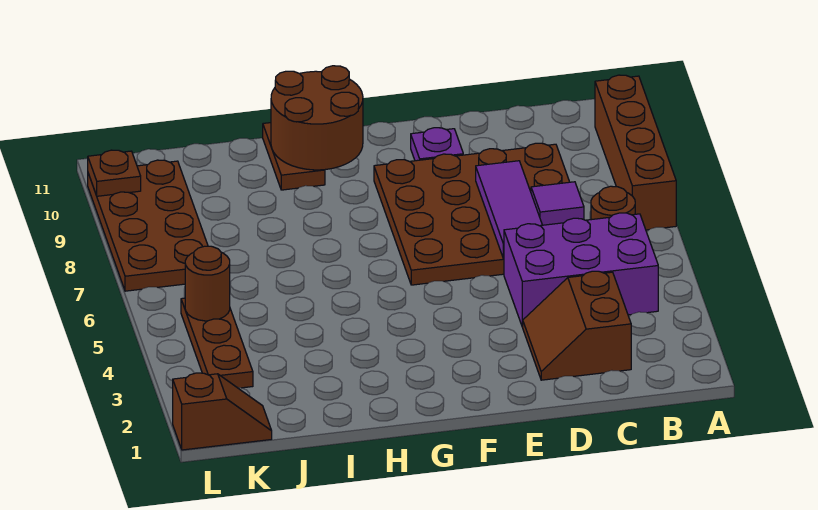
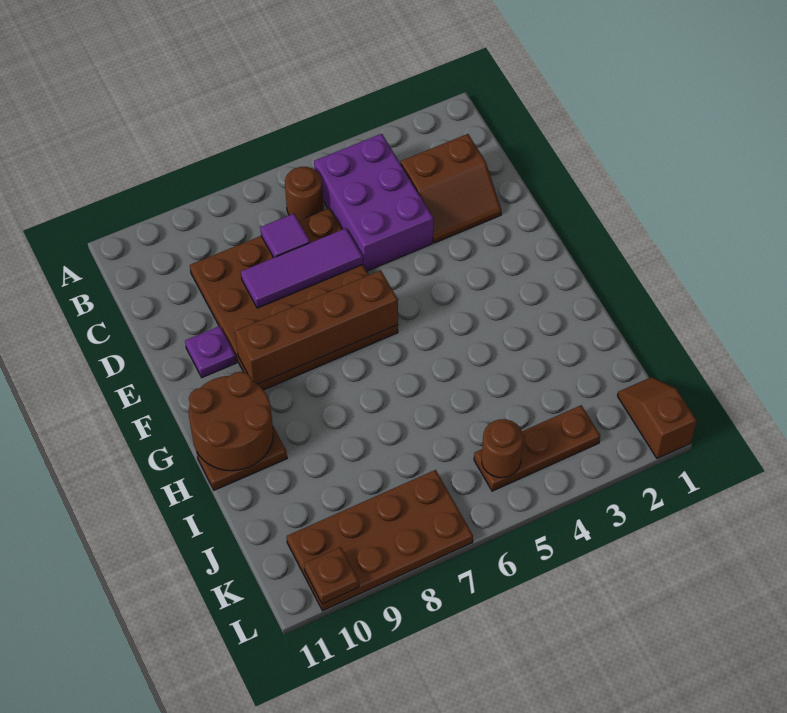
brown brick A7:A10 level 1 -> brown brick F6:F9 level 2

